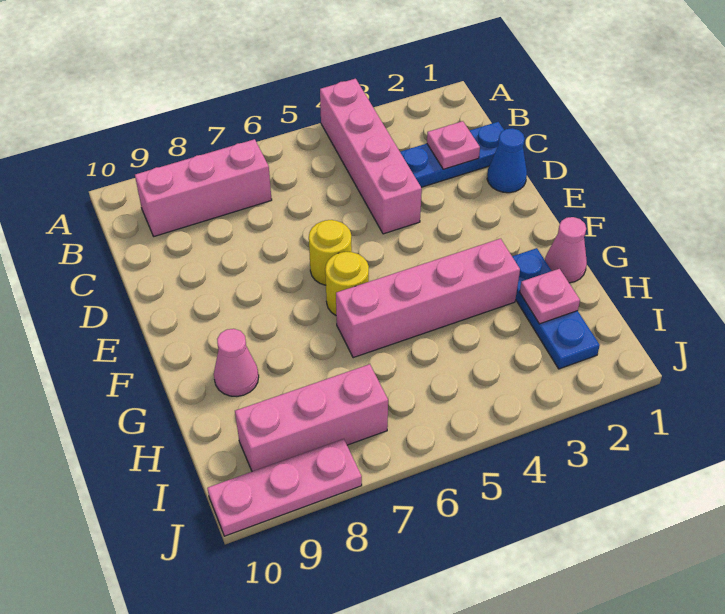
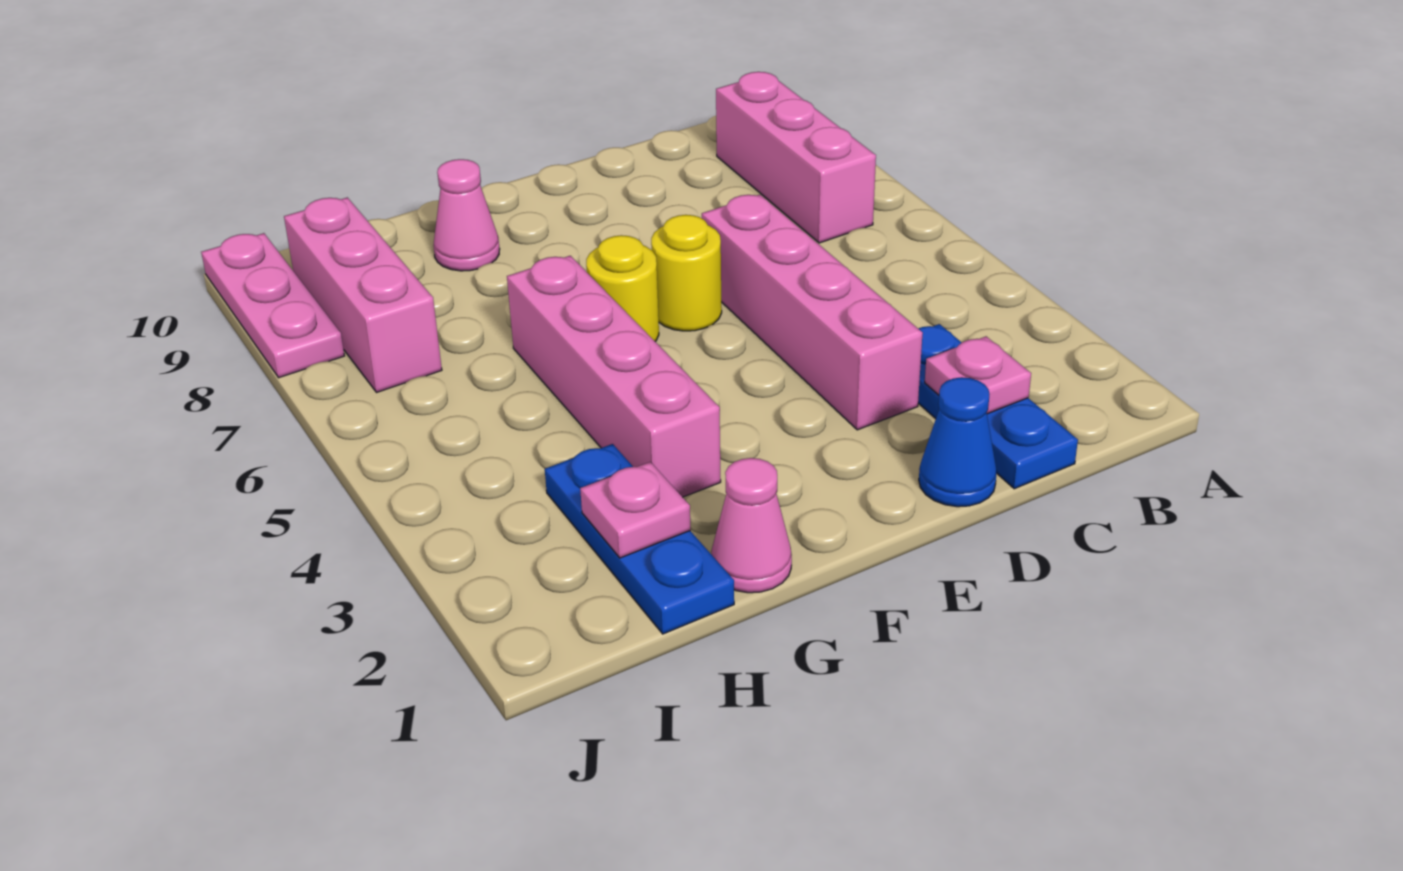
pink brick A4:D4 level 1 -> pink brick D3:D6 level 1
blue plate G2:I2 level 1 -> blue plate H1:H3 level 1

